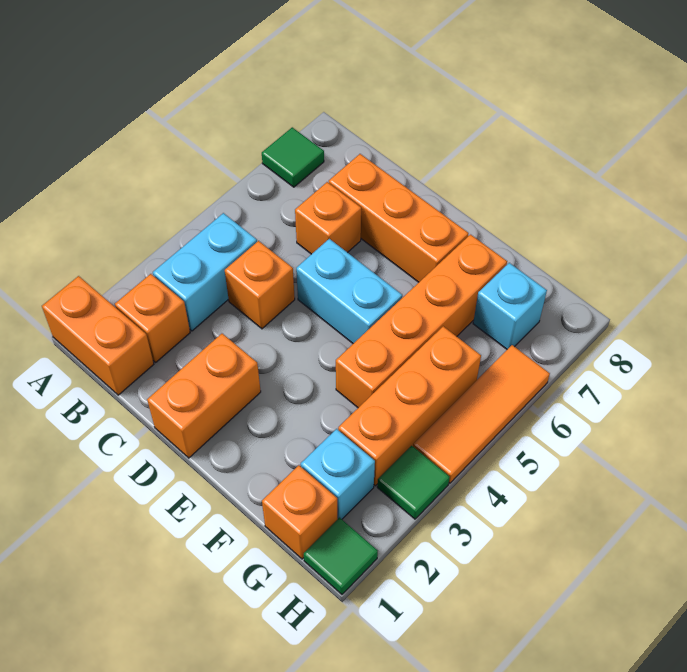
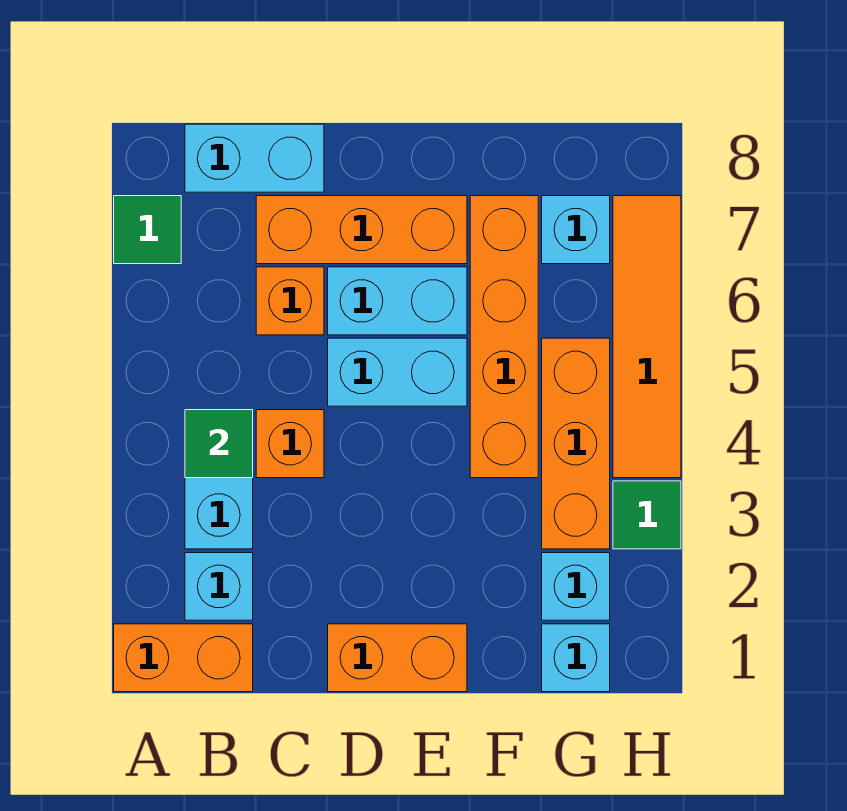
orange brick B2 level 1 -> cyan brick B2 level 1
none -> cyan brick B8:C8 level 1
orange brick D1:D2 level 1 -> orange brick D1:E1 level 1
none -> cyan brick D6:E6 level 1
orange brick G1 level 1 -> cyan brick G1 level 1
green tile H1 level 1 -> green tile B4 level 2
orange tile H4:H6 level 1 -> orange tile H4:H7 level 1

